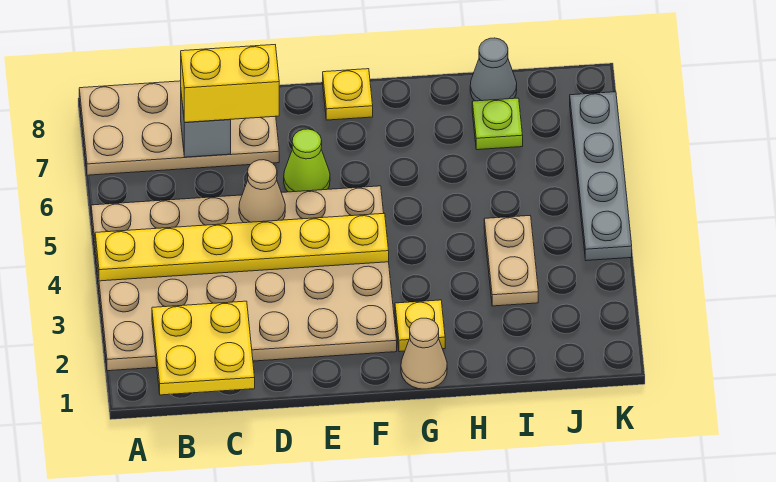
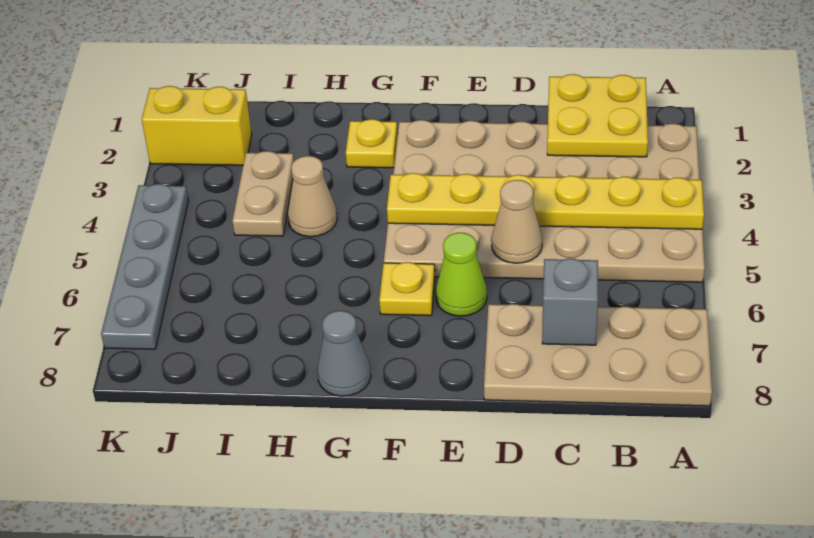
yellow brick C7:D7 level 3 -> yellow brick J2:K2 level 1
yellow plate F8 level 1 -> yellow plate F6 level 1
tan cone G1 level 1 -> tan cone H4 level 1
lime plate I7 level 1 -> none
grey cone I8 level 1 -> grey cone G8 level 1

